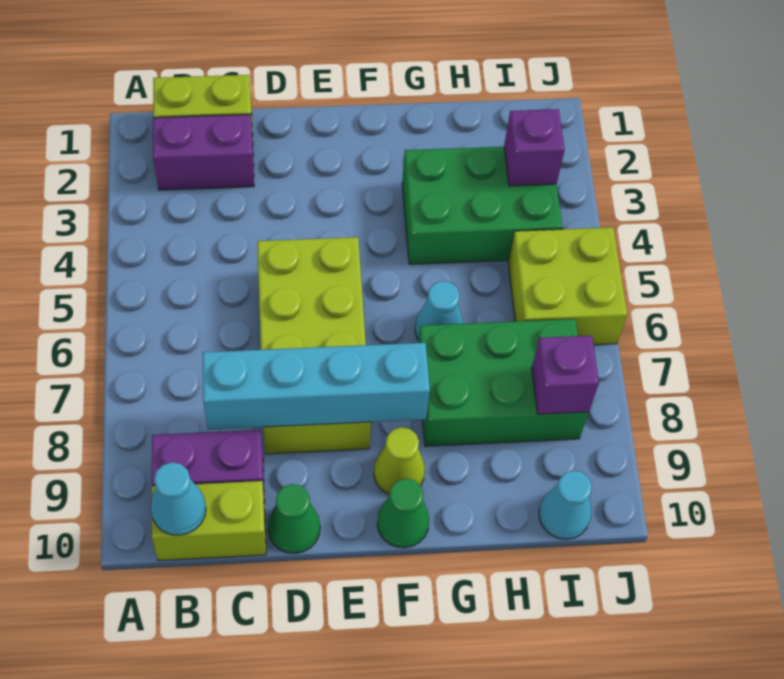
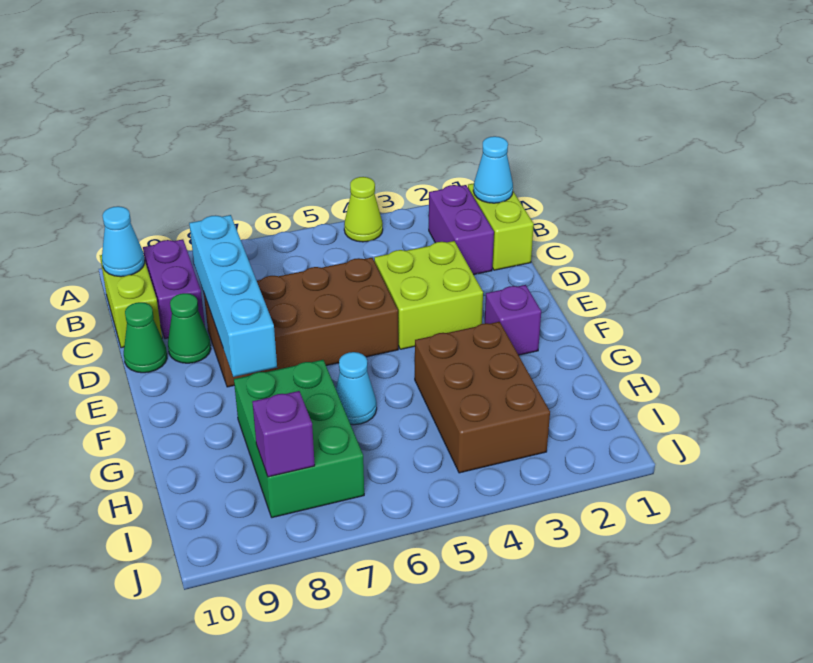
lime brick D5:E8 level 1 -> brown brick D5:E8 level 1
lime cone F9 level 1 -> lime cone A4 level 1
green cone F10 level 1 -> green cone D9 level 1
green brick G3:I4 level 1 -> brown brick G3:I4 level 1
purple brick I3 level 2 -> purple brick F2 level 1
lime brick I5:J6 level 1 -> lime brick D3:E4 level 1
cyan cone I10 level 1 -> cyan cone B1 level 2

